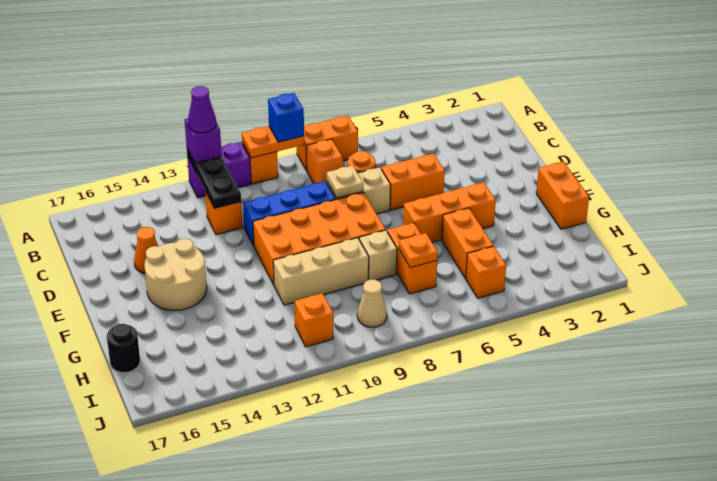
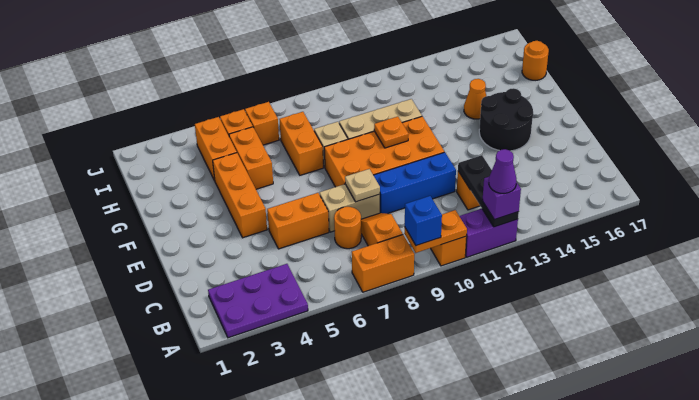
none -> purple plate A2:B4 level 1
orange cone D15 level 1 -> orange cone G14 level 1
tan round brick E14:F15 level 1 -> black round brick E14:F15 level 1
orange brick F1:G1 level 1 -> orange brick H4:I4 level 1
orange brick F4:F6 level 1 -> orange brick E4:G4 level 1
orange plate H7 level 2 -> orange plate F10 level 2
black round brick H17 level 1 -> orange round brick H17 level 1
tan cone I9 level 1 -> none
orange brick I11 level 1 -> orange brick I6 level 1

